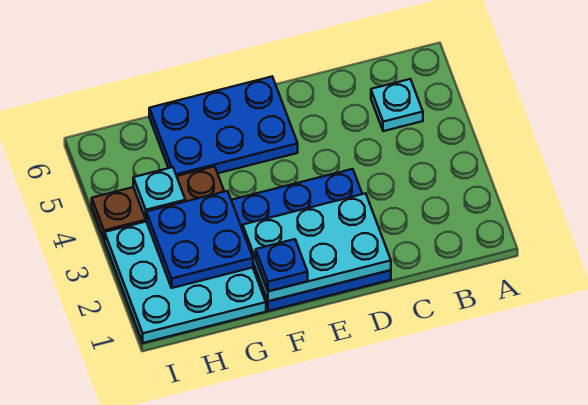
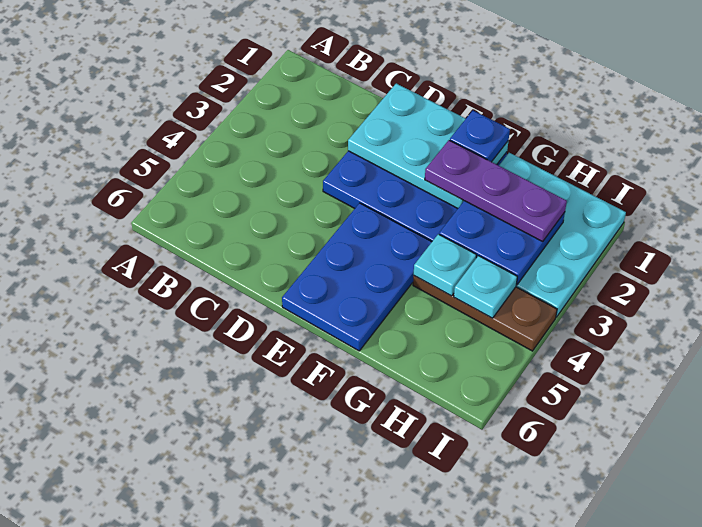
cyan plate B5 level 1 -> cyan plate G4 level 2
blue plate E5:G6 level 1 -> blue plate E4:F6 level 1
none -> purple plate F2:H2 level 3

